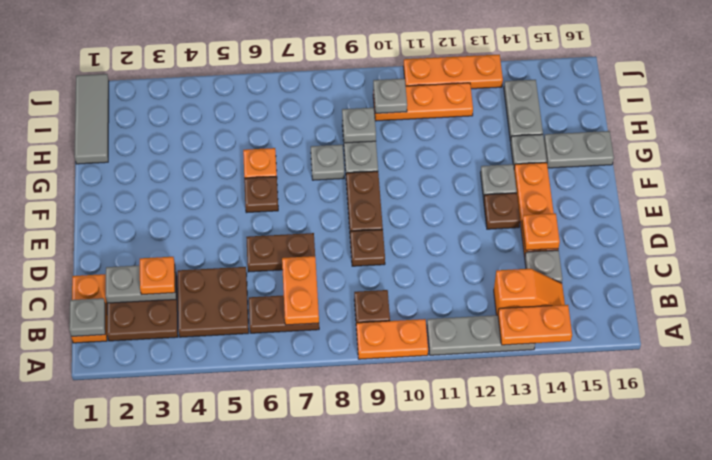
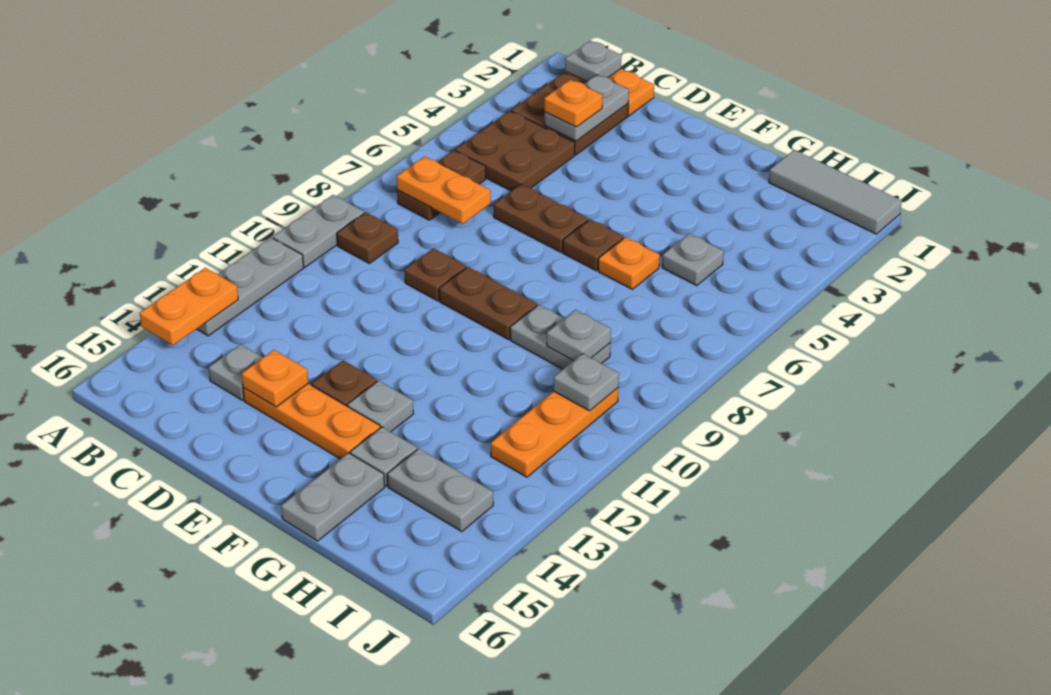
orange plate A9:A10 level 1 -> grey plate A9:A10 level 1
orange slope B13:B14 level 1 top 13 -> none
brown plate D6:D7 level 1 -> brown plate D6:E6 level 1
grey plate G8 level 1 -> grey plate H5 level 1
orange plate J11:J13 level 1 -> none

